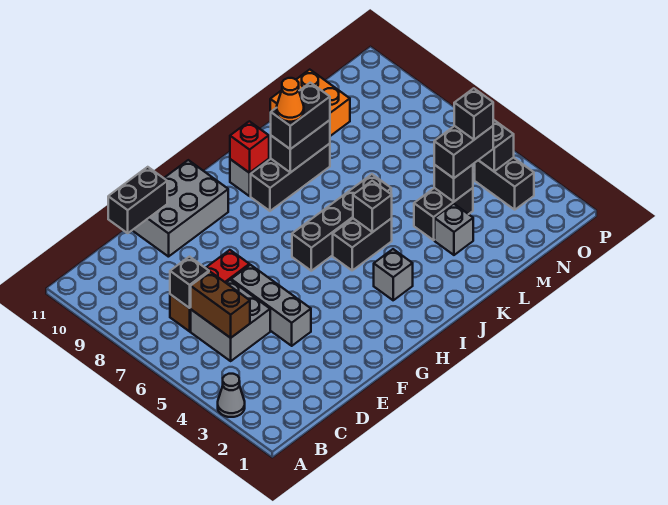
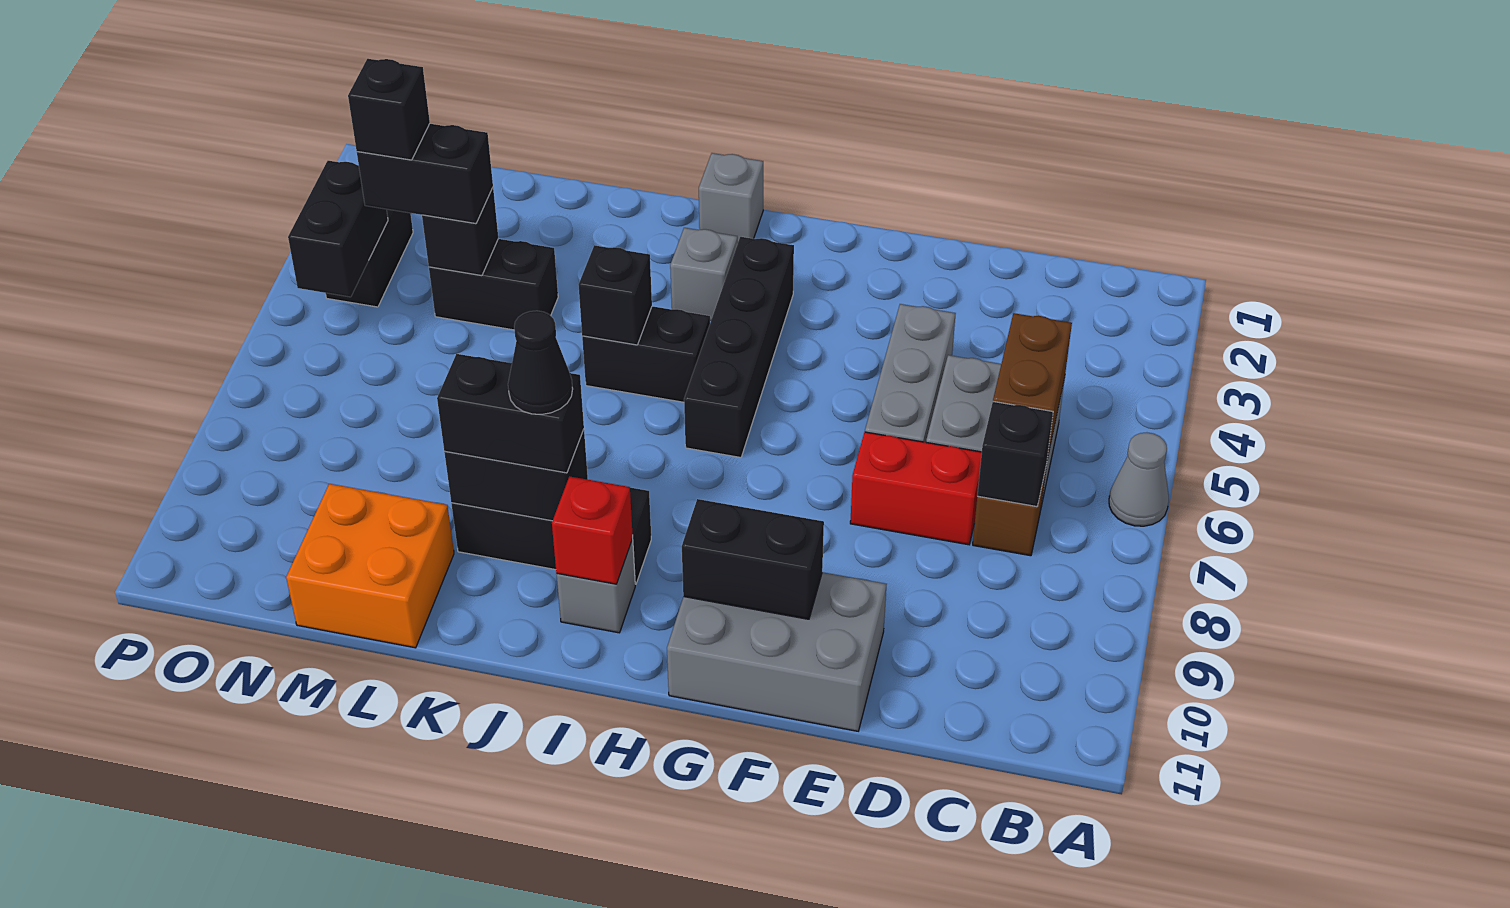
grey cone A3 level 1 -> grey cone A6 level 1
black brick D11:E11 level 2 -> black brick F10:G10 level 2
black brick H6:K6 level 1 -> black brick H3:H6 level 1
orange cone J9 level 4 -> black cone J9 level 4
grey brick L3 level 1 -> grey brick I1 level 1

